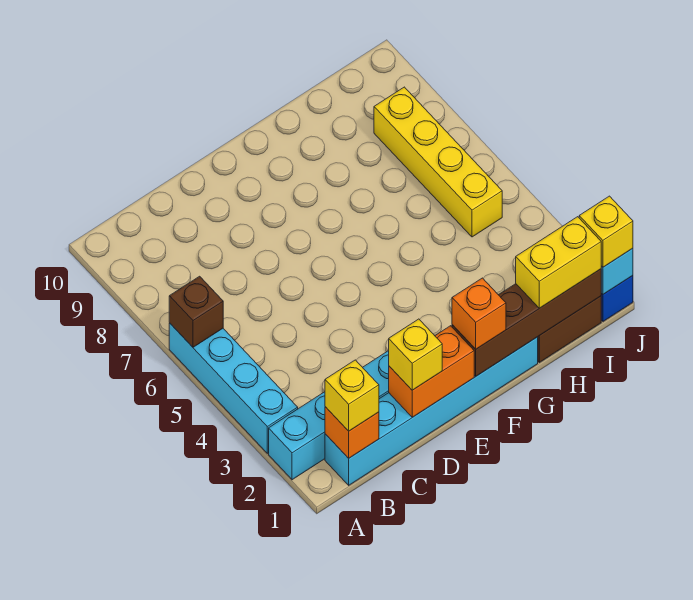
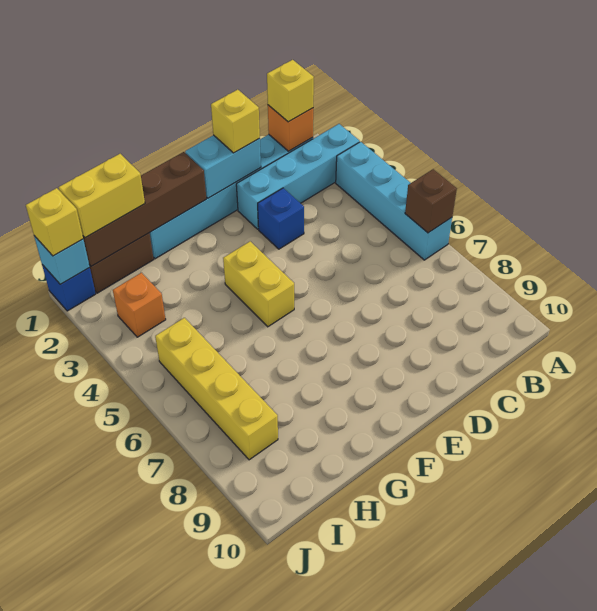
orange brick D1:E1 level 2 -> cyan brick D1:E1 level 2
none -> blue brick D3 level 1
orange brick F1 level 3 -> orange brick I3 level 1
none -> yellow brick F4:F5 level 1

